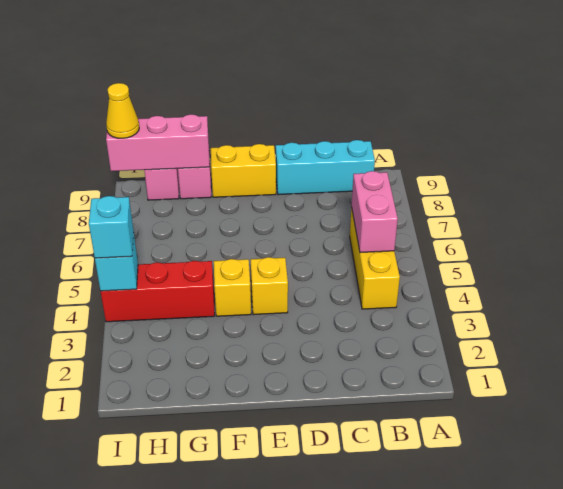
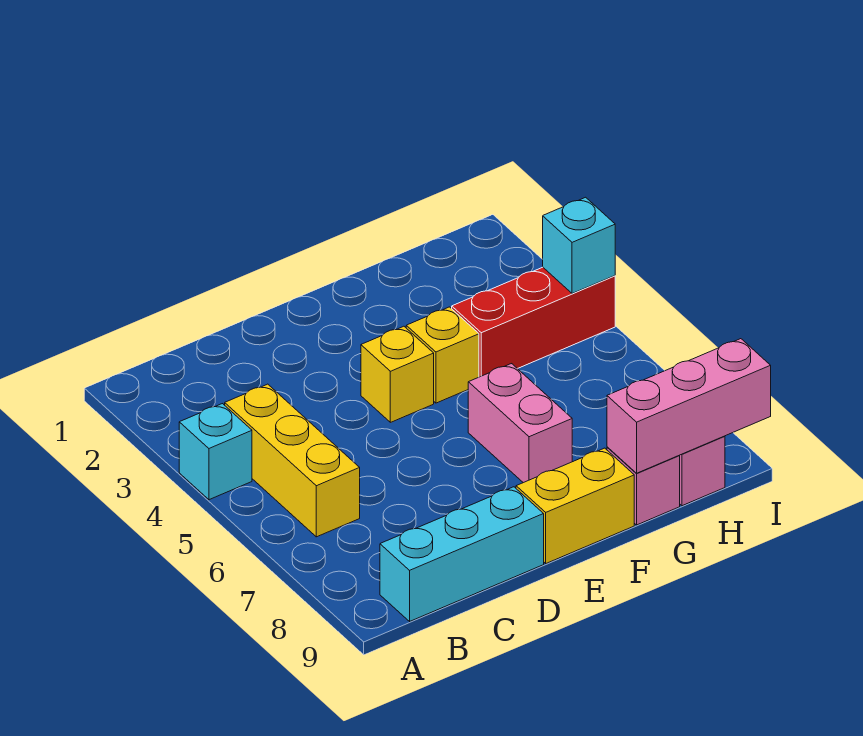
pink brick B5:B6 level 2 -> pink brick F6:F7 level 1
cyan brick I4 level 3 -> cyan brick A4 level 1
yellow cone I9 level 3 -> none

